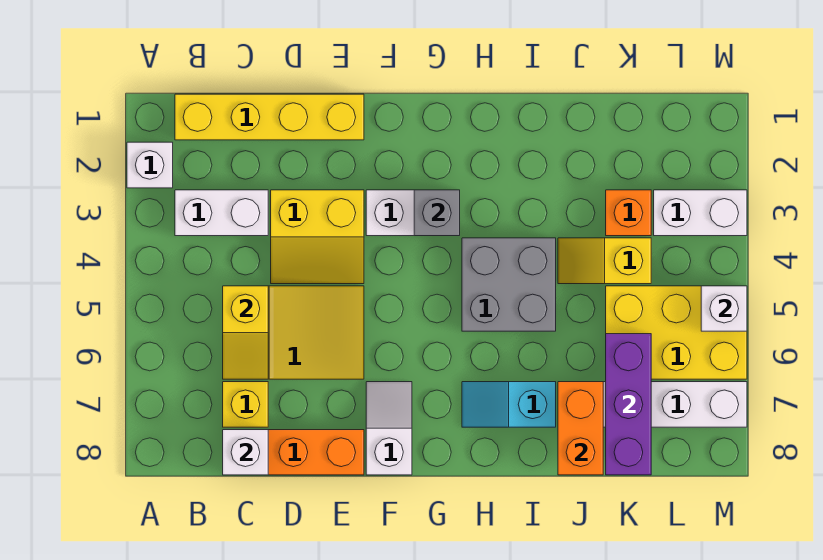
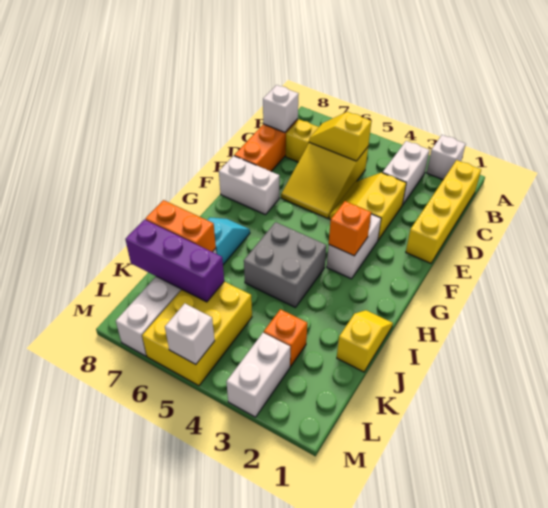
white slope F7:F8 level 1 top 8 -> white brick F7:F8 level 1
grey brick G3 level 2 -> orange brick G3 level 2
yellow slope J4:K4 level 1 top K -> yellow slope I1:J1 level 1 top J

